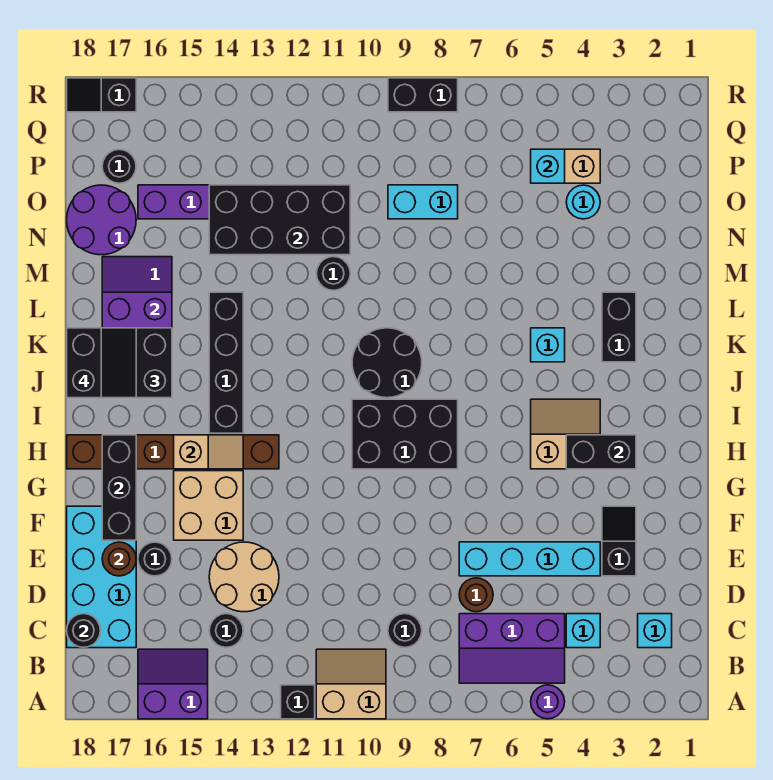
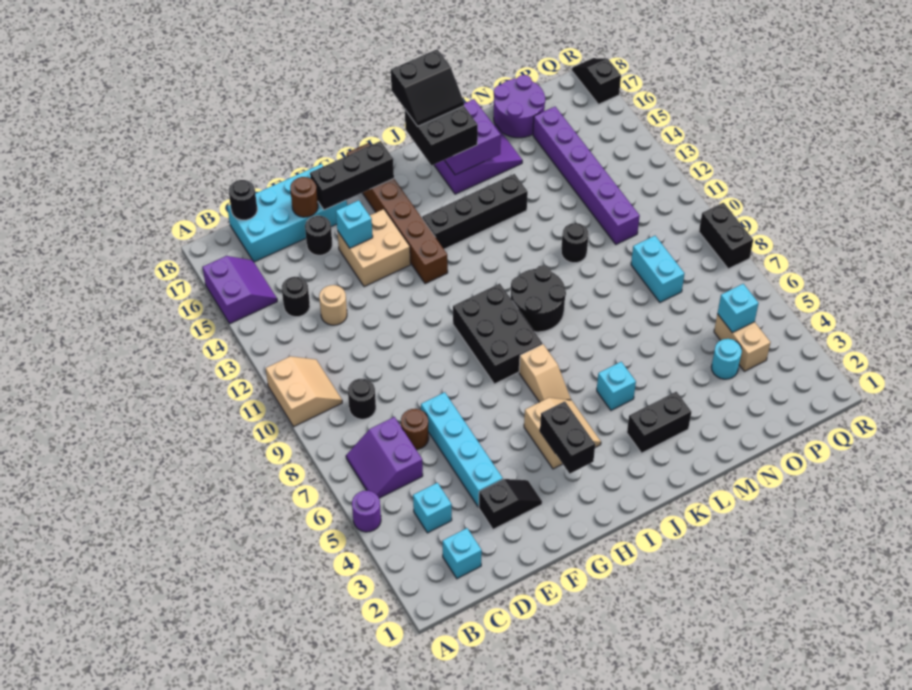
black brick A12 level 1 -> none
purple slope B5:C7 level 1 top C -> purple slope B6:C7 level 1 top C
tan round brick D13:E14 level 1 -> tan round brick D13 level 1
none -> cyan brick F15 level 2
tan slope H14:H15 level 2 top 15 -> tan slope I6:I7 level 1 top 7
black brick N11:O14 level 2 -> none
black round brick P17 level 1 -> none

